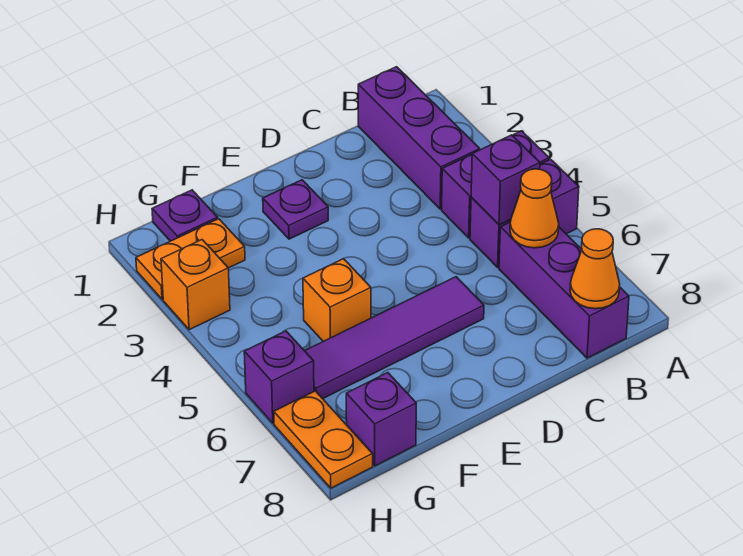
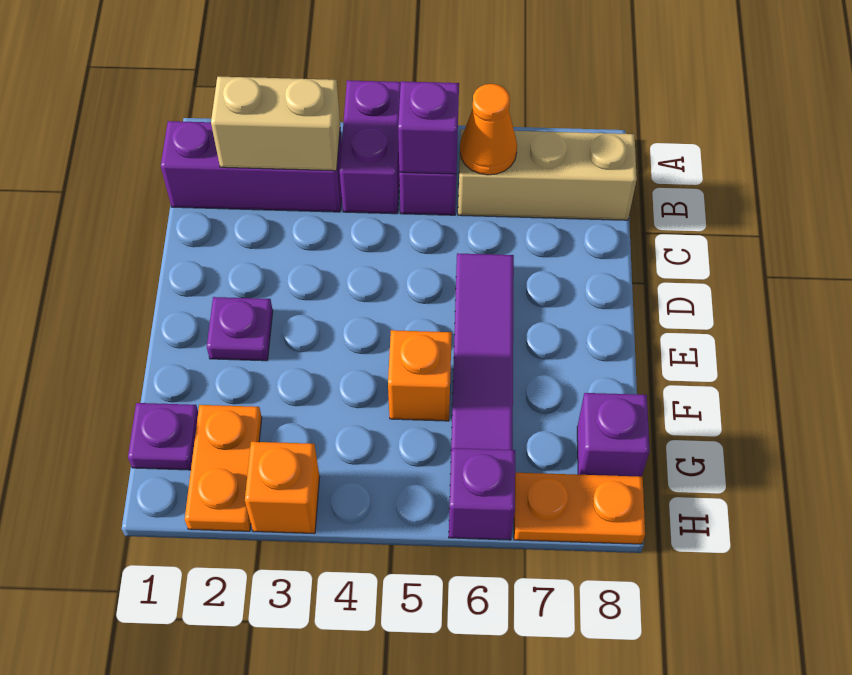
none -> tan brick B2:B3 level 2
purple brick B6:B8 level 1 -> tan brick B6:B8 level 1
orange cone B8 level 2 -> none

